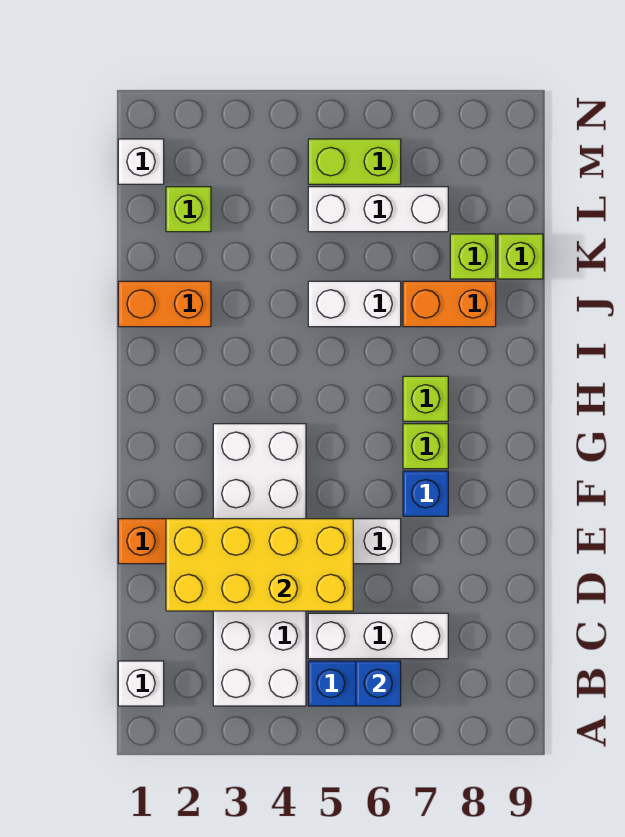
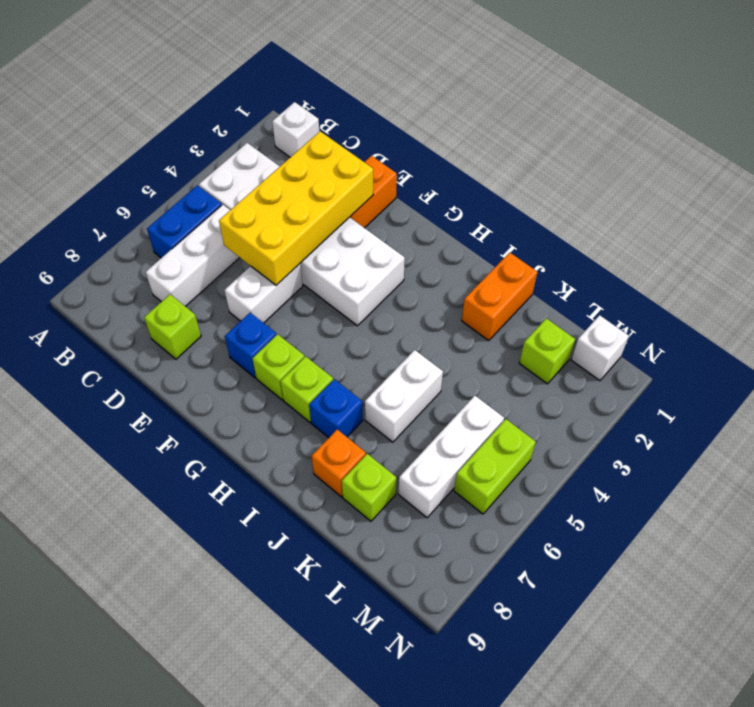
blue brick B6 level 2 -> blue brick I7 level 1
orange brick J7:J8 level 1 -> orange brick J8 level 1
lime brick K9 level 1 -> lime brick D8 level 1

